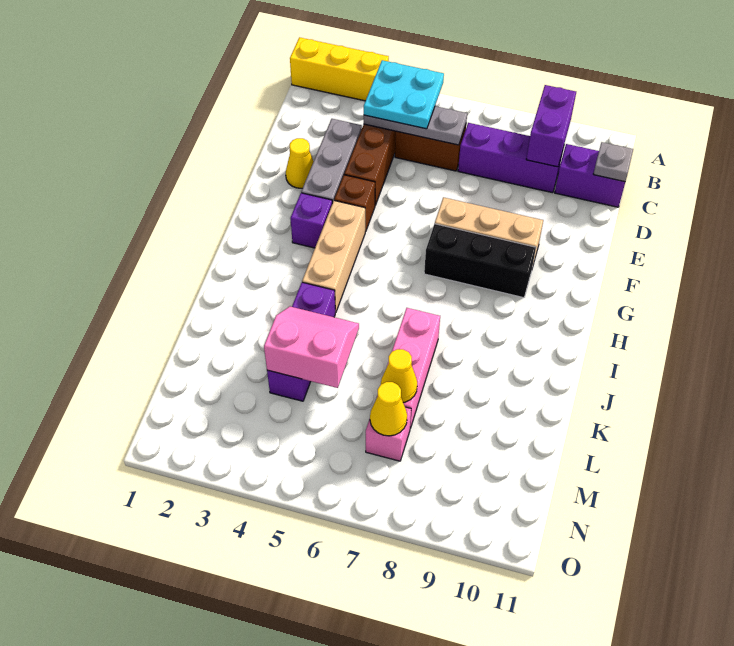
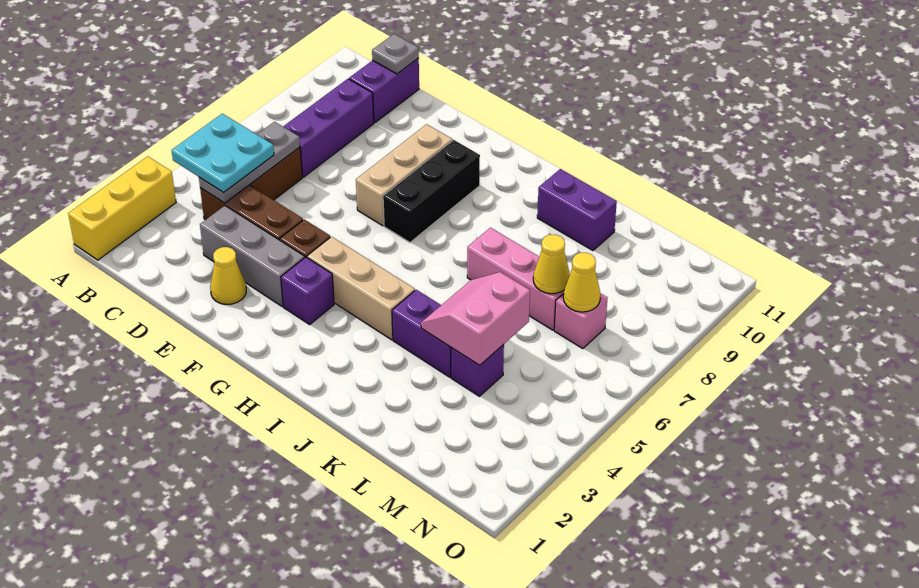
purple brick B9:C9 level 2 -> purple brick J10:K10 level 1

